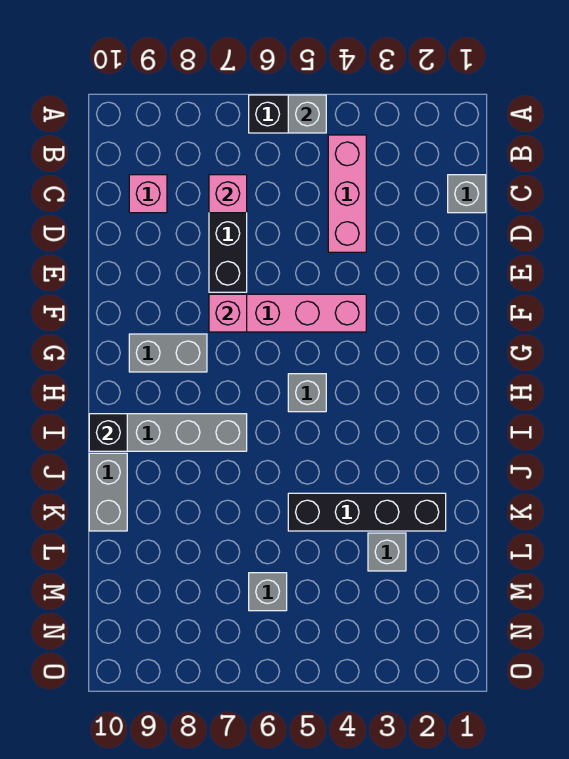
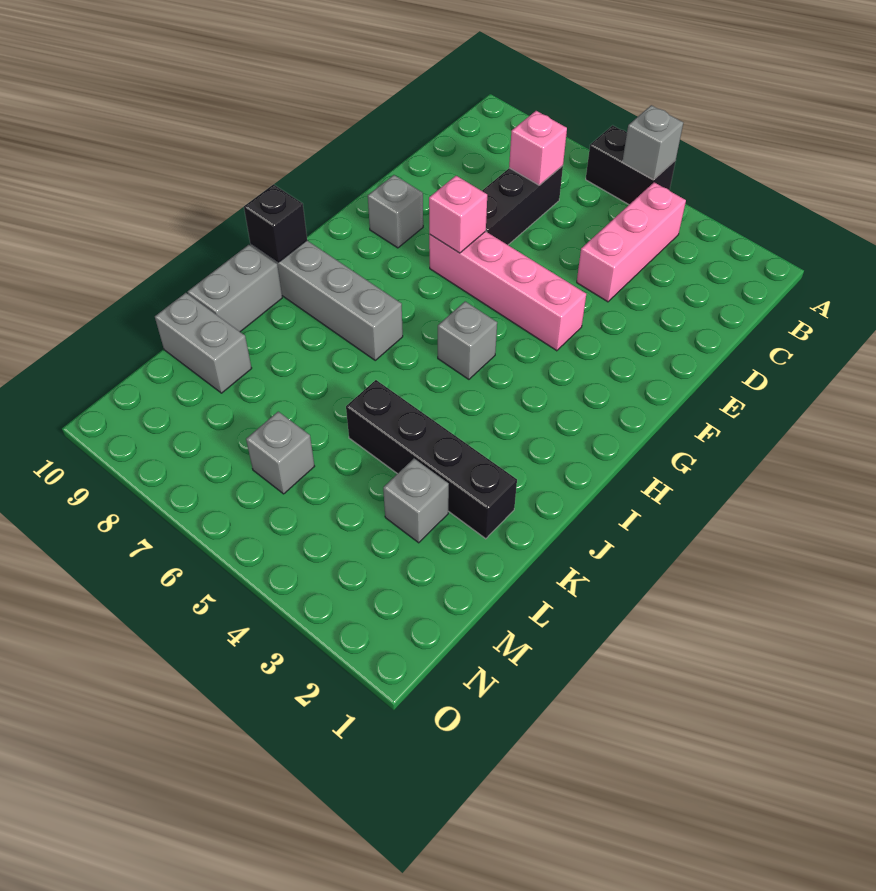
grey brick C1 level 1 -> grey brick F9 level 1
pink brick C9 level 1 -> none
grey brick G8:G9 level 1 -> grey brick L9:L10 level 1

